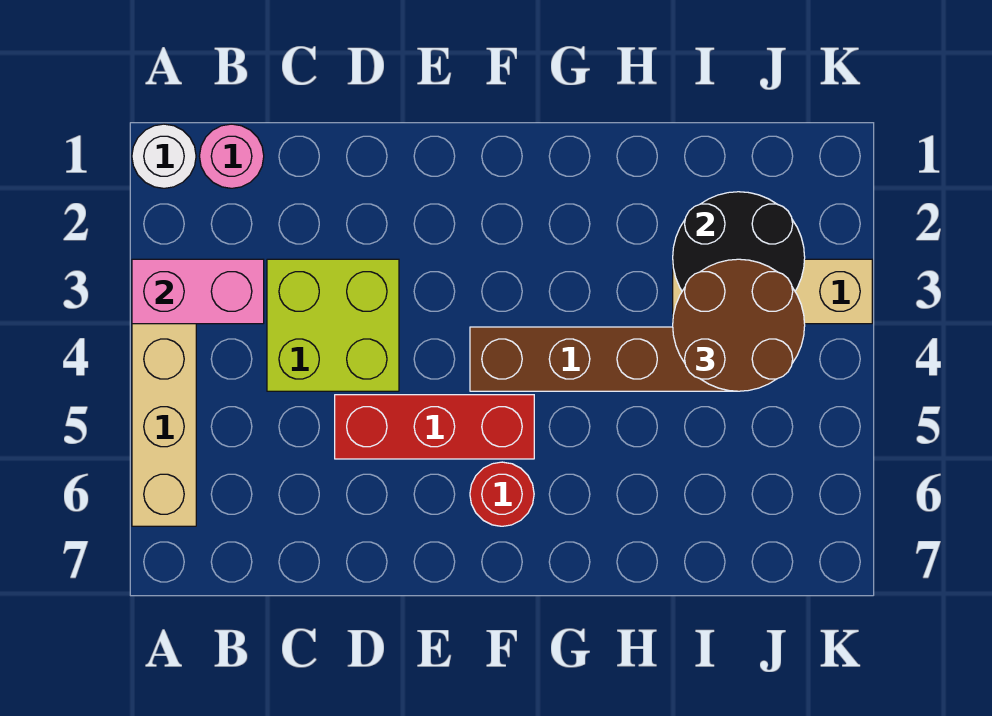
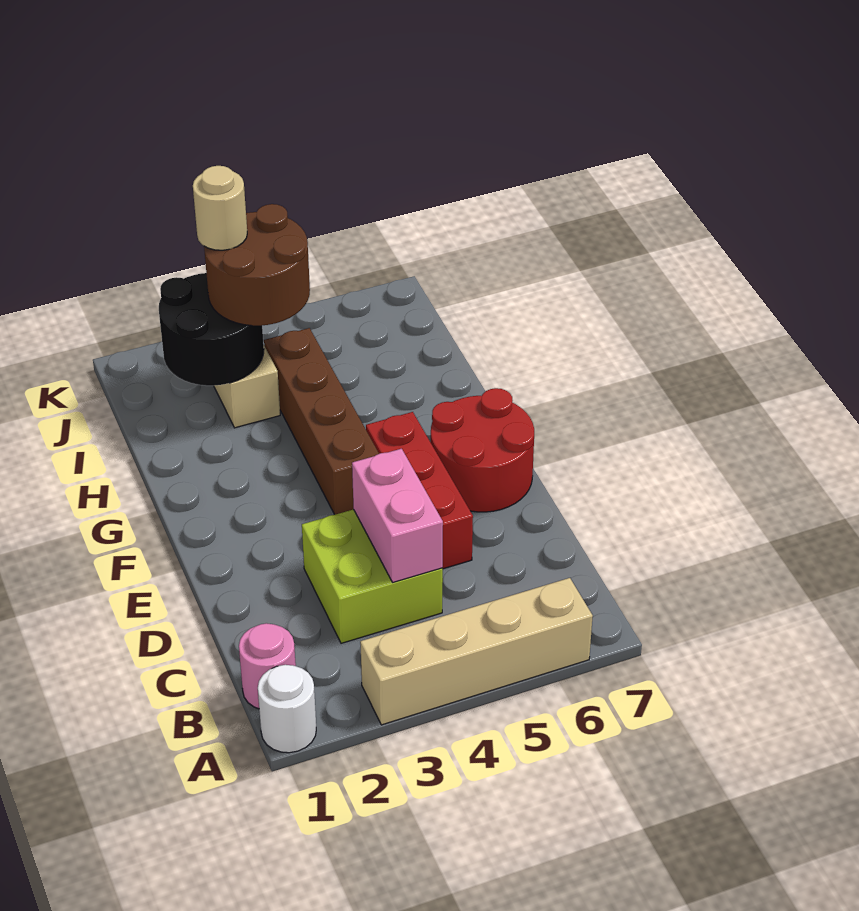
pink brick A3:B3 level 2 -> pink brick C4:D4 level 2
red round brick F6 level 1 -> red round brick E6:F7 level 1
none -> tan round brick J3 level 4

